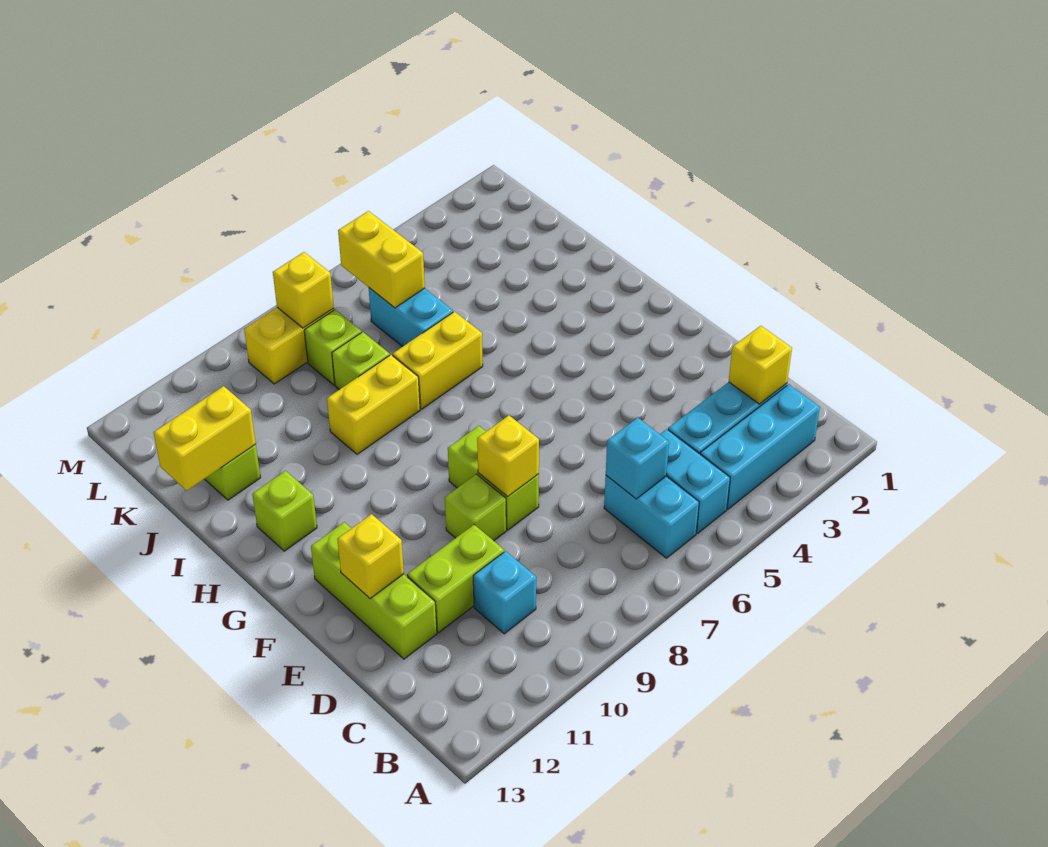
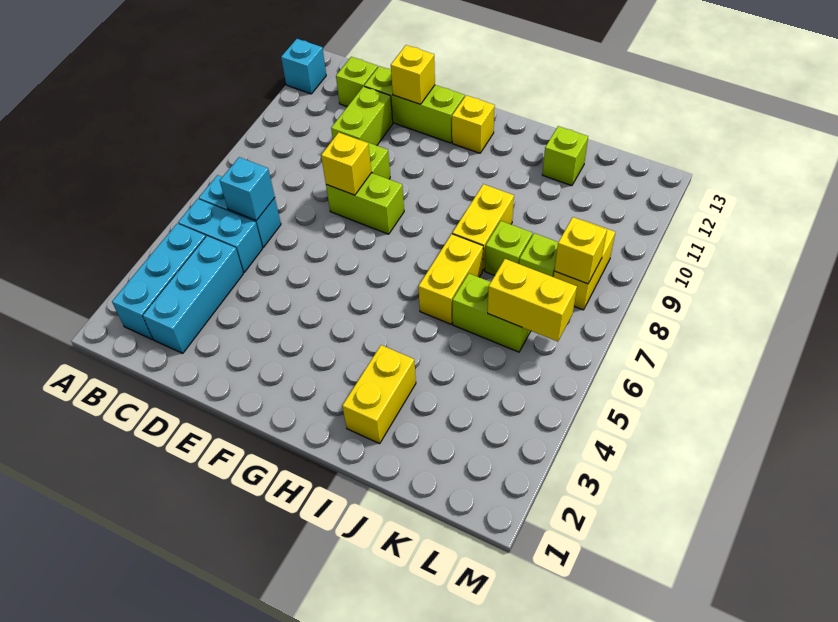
yellow brick C2 level 2 -> yellow brick G12 level 1
cyan brick C10 level 1 -> cyan brick A12 level 1
lime brick H12 level 1 -> lime brick C12 level 1
cyan brick J6:K6 level 1 -> lime brick J6:K6 level 1
yellow brick J12:J13 level 2 -> yellow brick I2:I3 level 1

